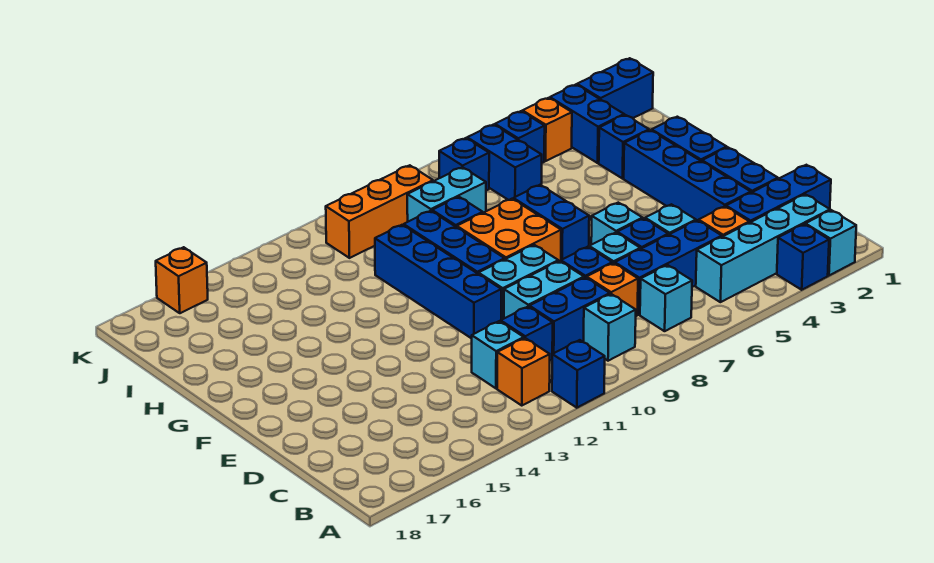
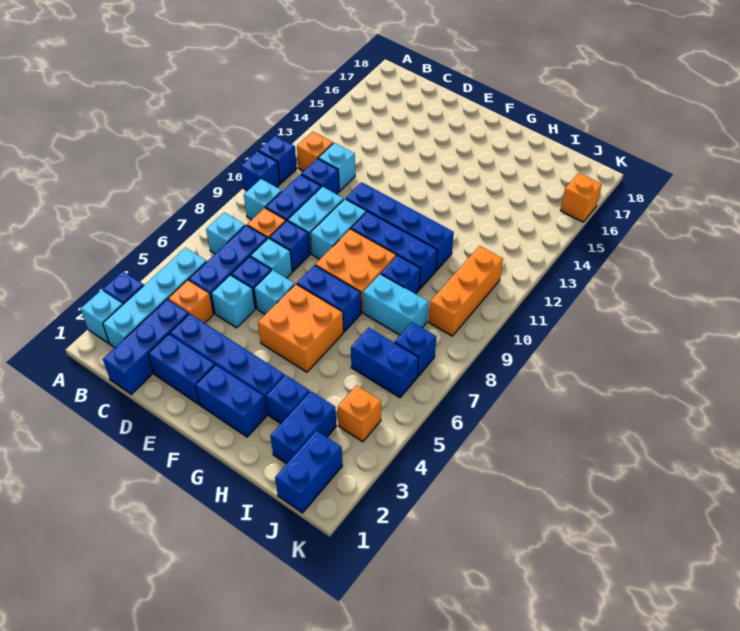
none -> orange brick F5:G6 level 1
blue brick I3:J3 level 1 -> blue brick I2:I3 level 1
cyan brick I8:I9 level 1 -> cyan brick H8:I8 level 1
blue brick J5 level 1 -> blue brick A10 level 1

